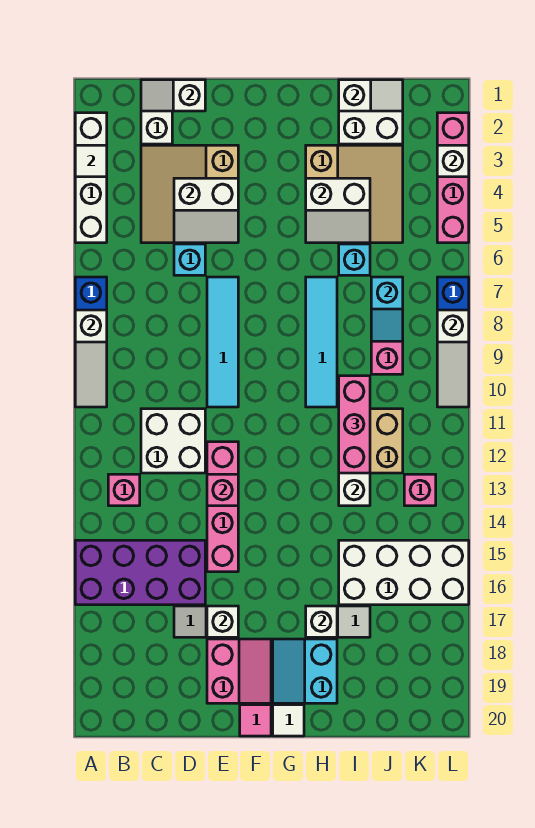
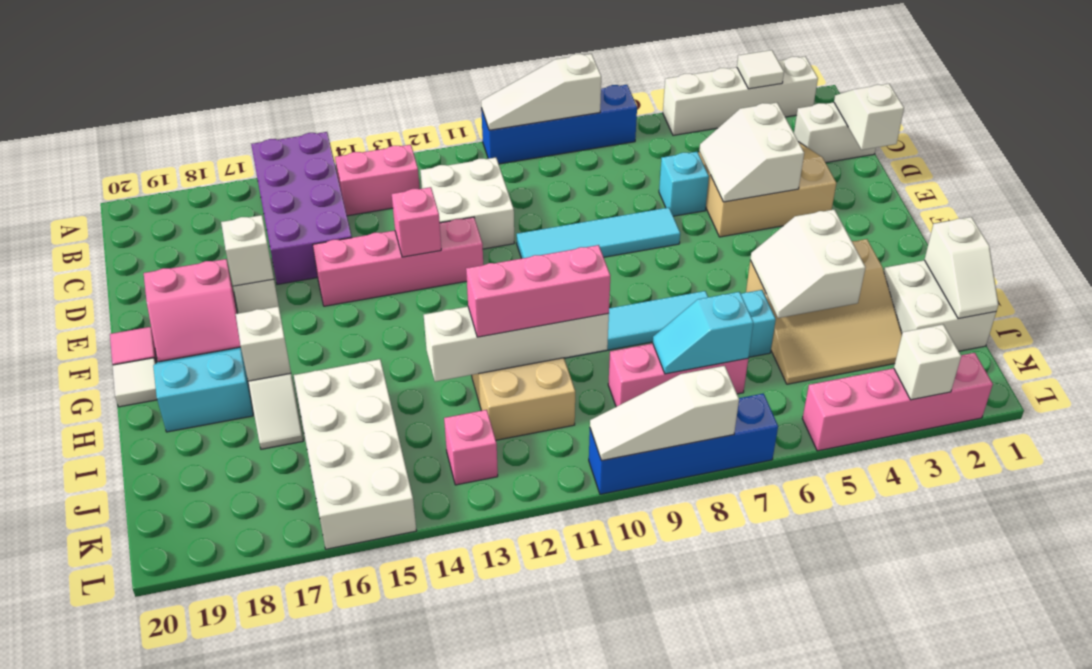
pink brick B13 level 1 -> pink brick B13:B14 level 1

